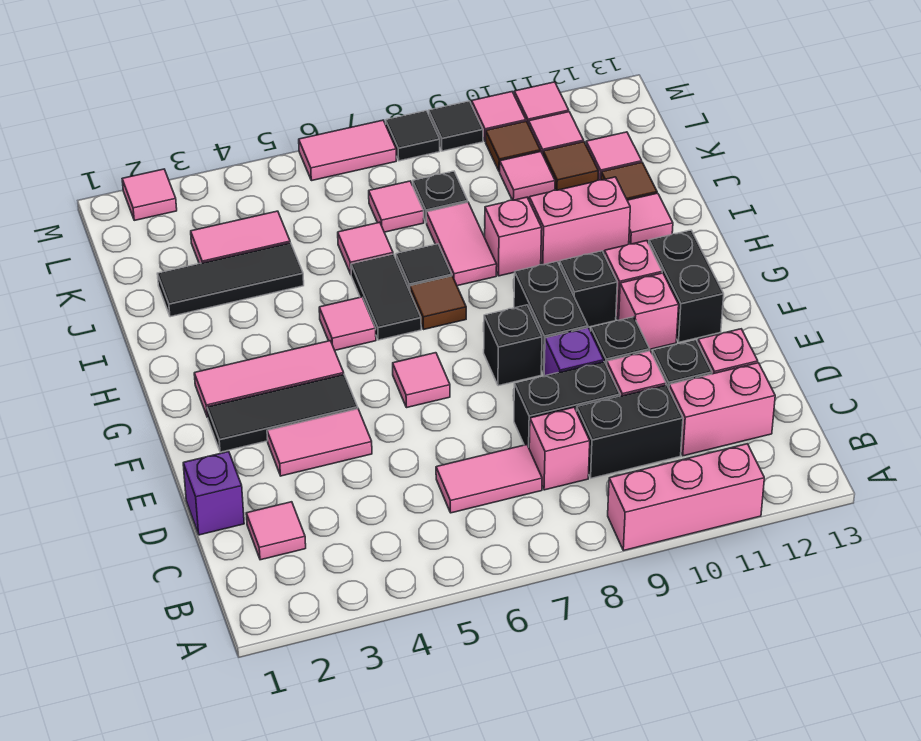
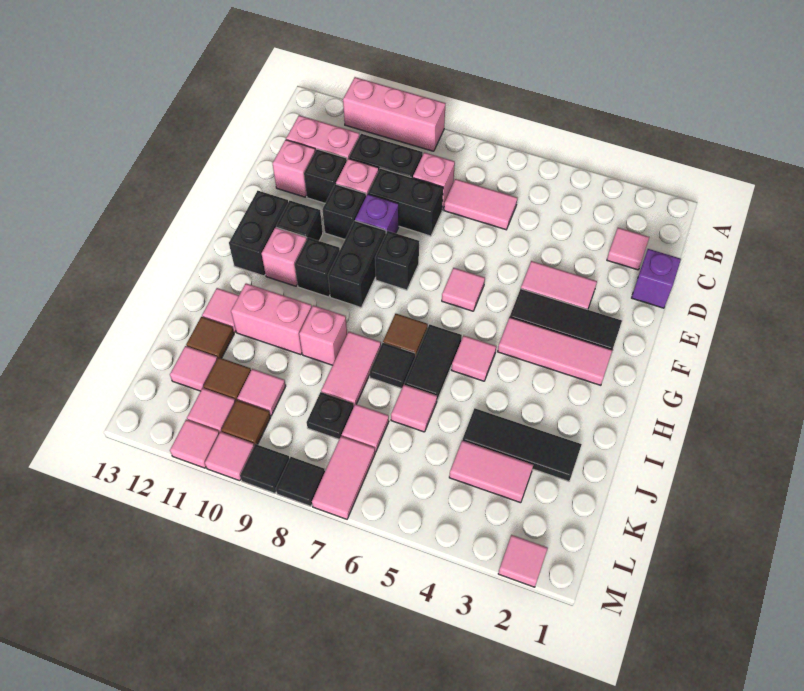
pink brick F11 level 1 -> black brick F11 level 1
pink tile M6:M7 level 1 -> pink tile L7:M7 level 1

